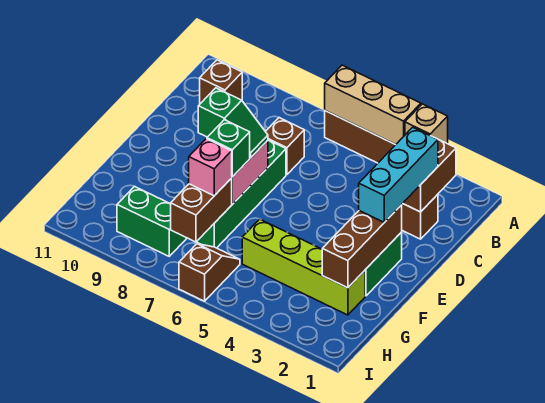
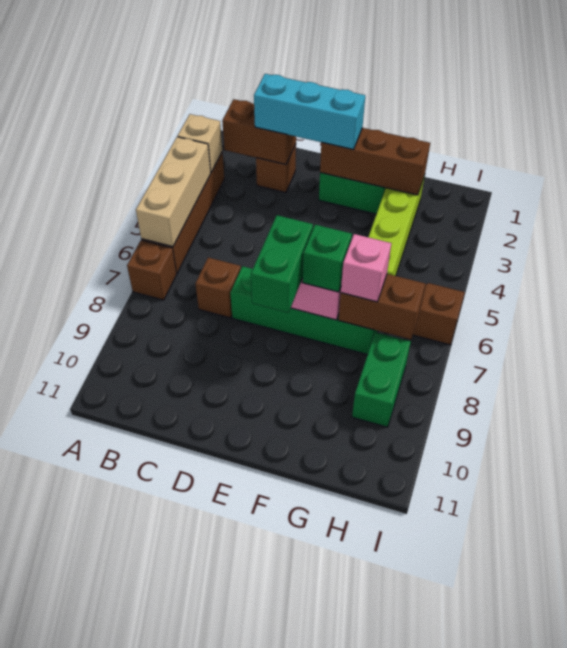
brown brick B10 level 1 -> brown brick A7 level 1
green slope E7:E8 level 3 top 8 -> green brick E7:E8 level 3

